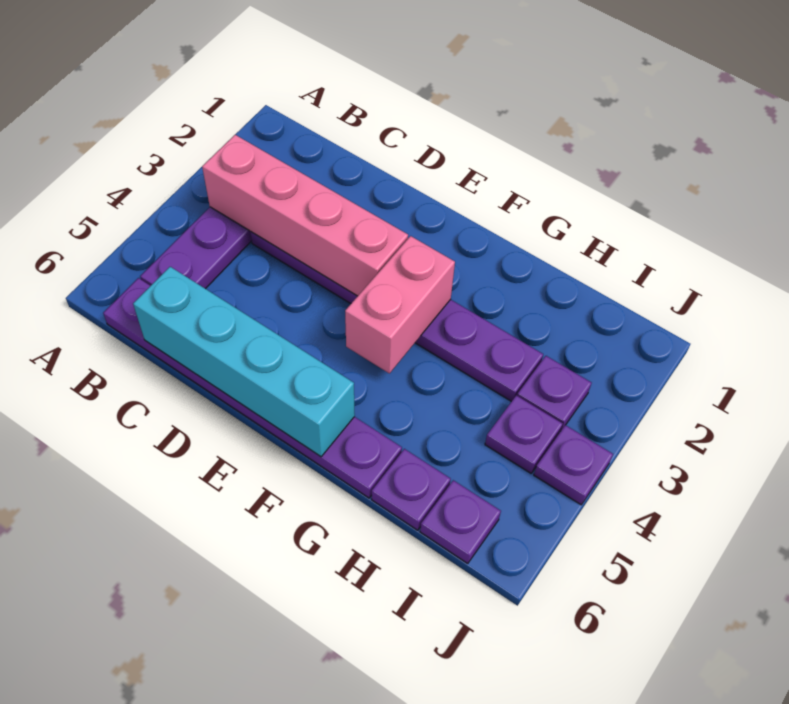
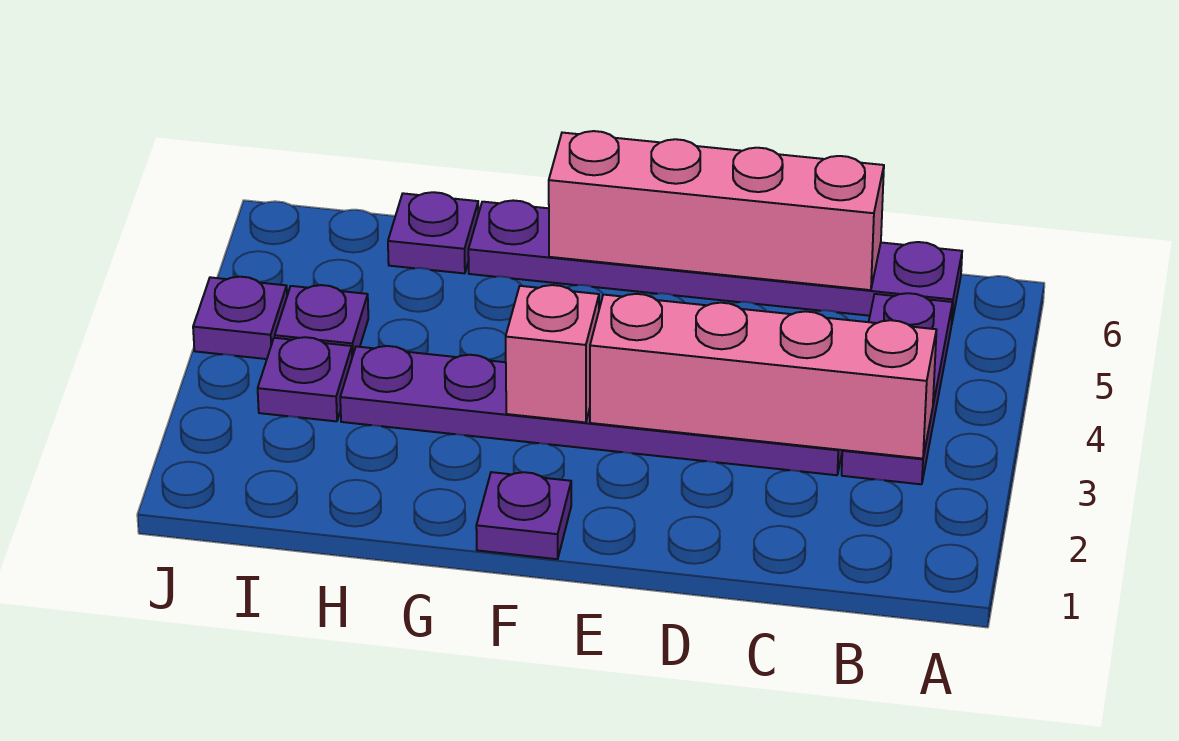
cyan brick C6:F6 level 2 -> pink brick C6:F6 level 2
pink brick F3:F4 level 2 -> pink brick F3 level 2
purple plate I6 level 1 -> purple plate F1 level 1

